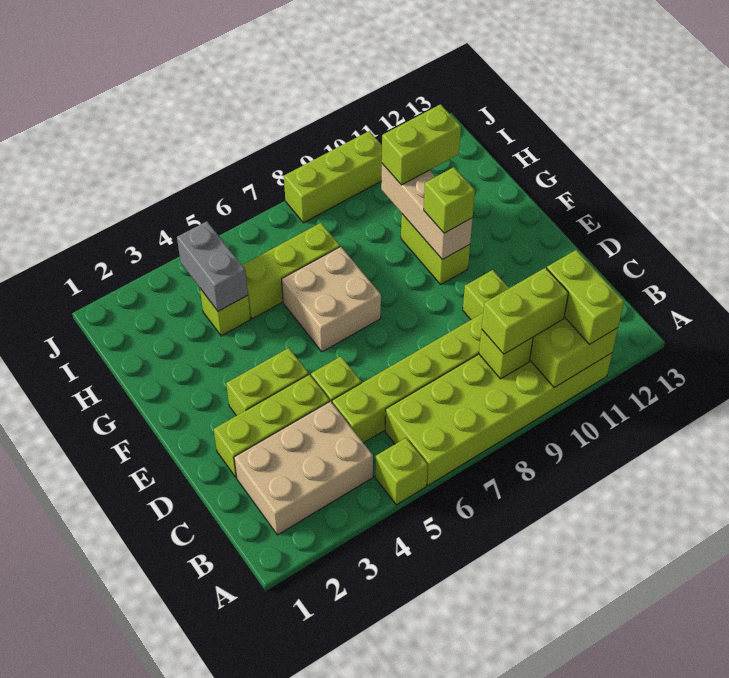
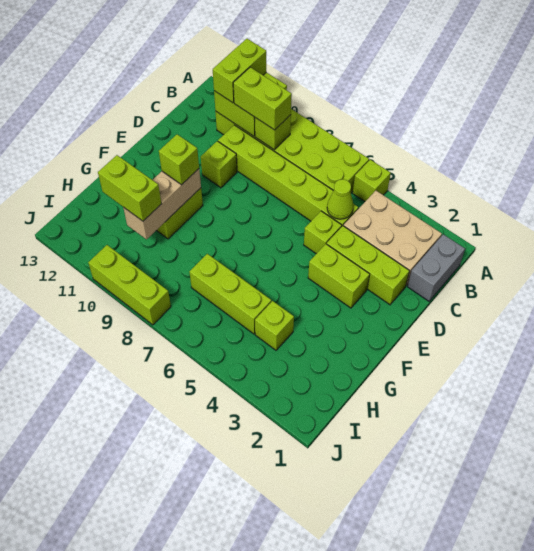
none -> lime cone C5 level 2
tan brick F6:G7 level 1 -> none
grey brick H4:I4 level 2 -> grey brick B1:C1 level 1

